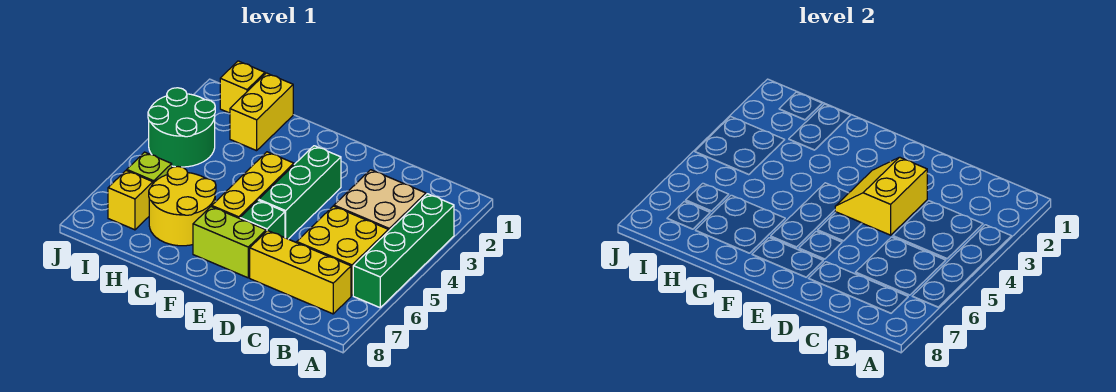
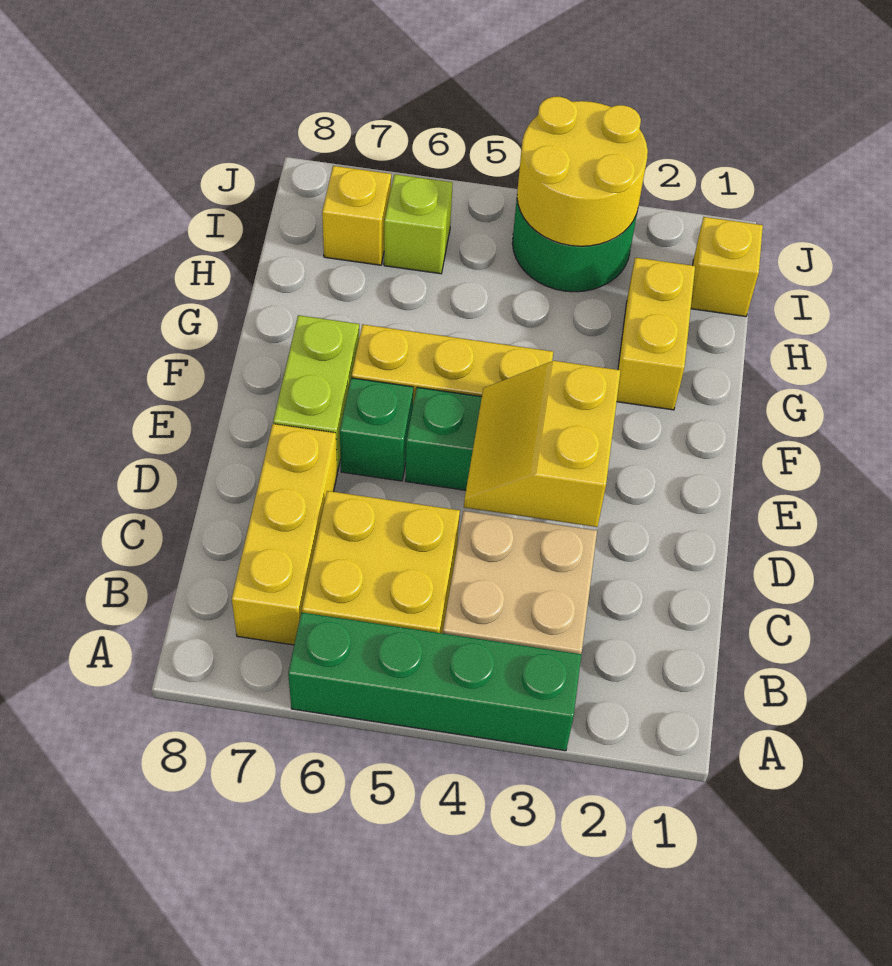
yellow slope D3:E4 level 2 top D -> yellow slope D3:E4 level 2 top 3
yellow round brick G6:H7 level 1 -> yellow round brick I3:J4 level 2
yellow brick H1:H2 level 1 -> yellow brick G2:H2 level 1

